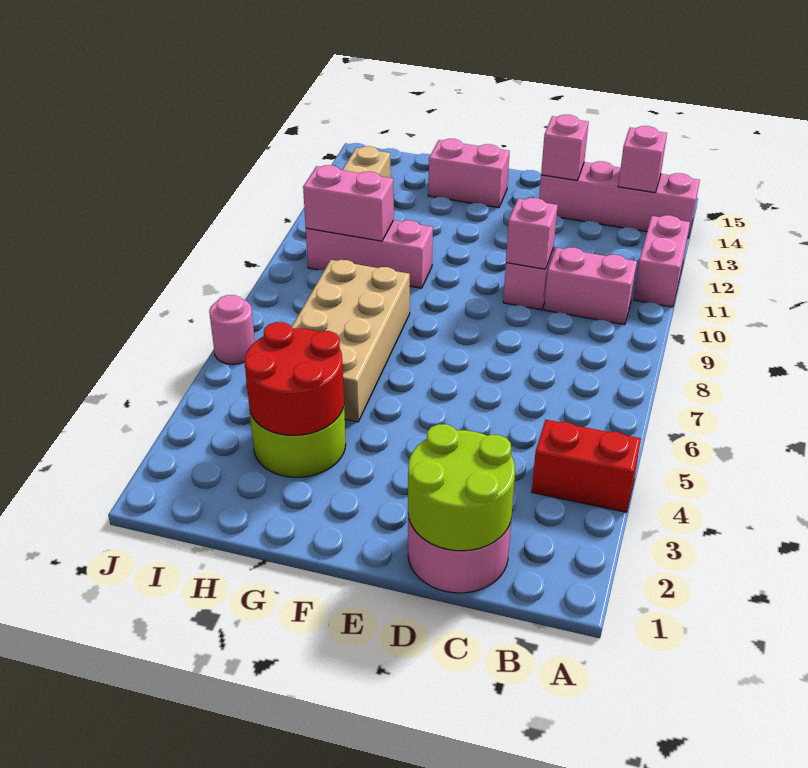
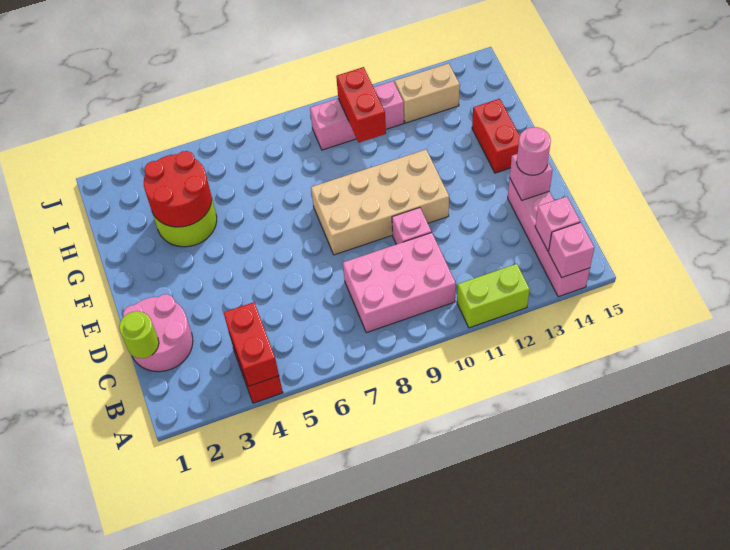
none -> red brick A4:B4 level 2
pink brick A11:A12 level 1 -> lime brick A11:A12 level 1
pink brick B10:C10 level 1 -> pink brick B8:C10 level 1
lime round brick C1:D2 level 2 -> lime round brick C1 level 2
pink brick D10 level 2 -> pink brick A14 level 2
pink brick F14:G14 level 1 -> red brick F14:G14 level 1
tan brick G5:H8 level 1 -> tan brick E8:F11 level 1
pink brick G10:I10 level 1 -> pink brick I9:I11 level 1
pink brick H10:I10 level 2 -> red brick H10:I10 level 2
pink round brick J6 level 1 -> pink round brick D14 level 3

